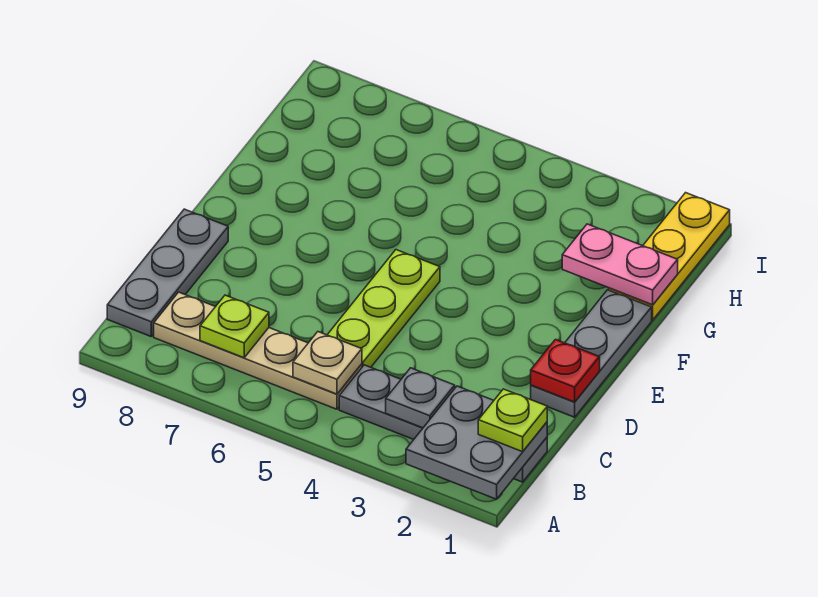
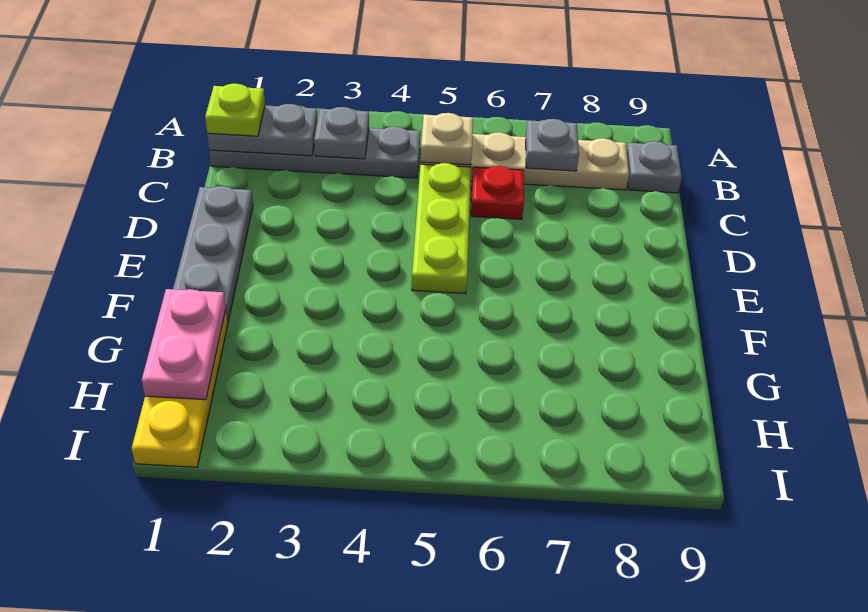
grey plate A1:B2 level 2 -> grey plate B1:B2 level 2
lime plate B7 level 2 -> grey plate B7 level 2
grey plate B9:D9 level 1 -> grey plate B9 level 1
red plate D1 level 2 -> red plate C6 level 1
pink plate G1:G2 level 2 -> pink plate G1:H1 level 2

